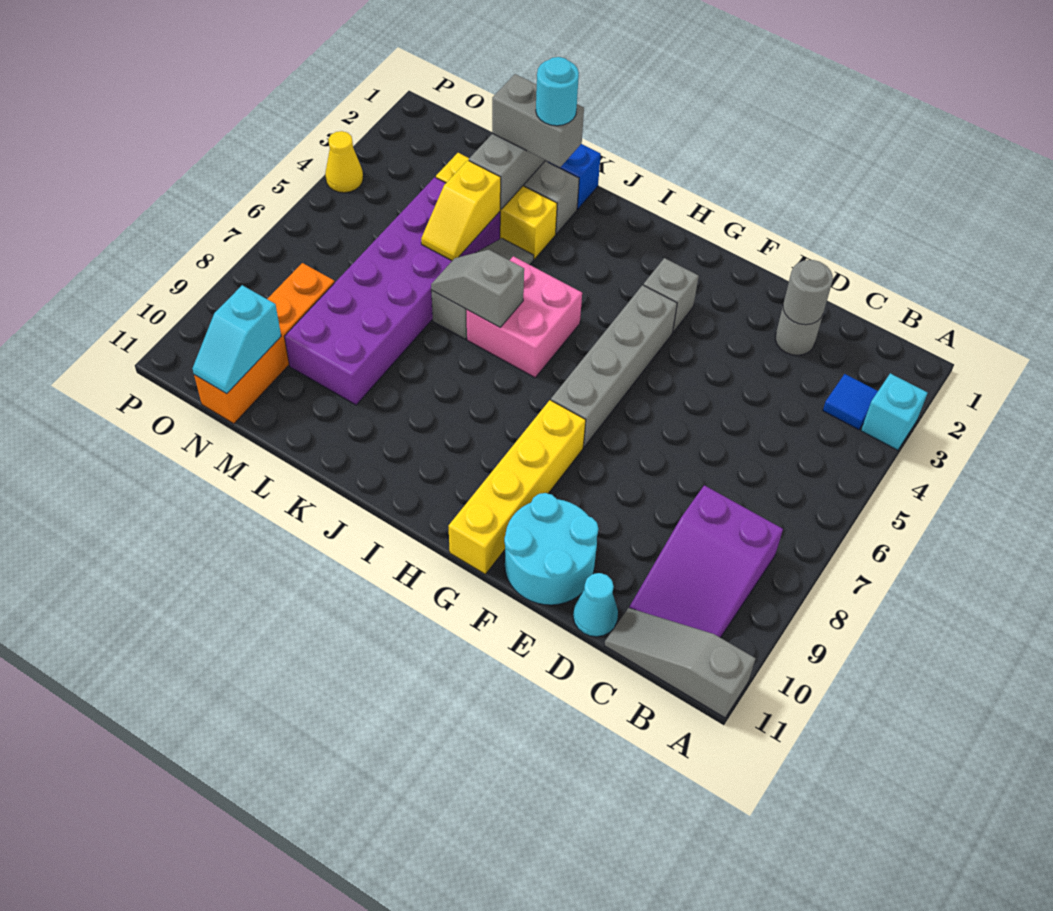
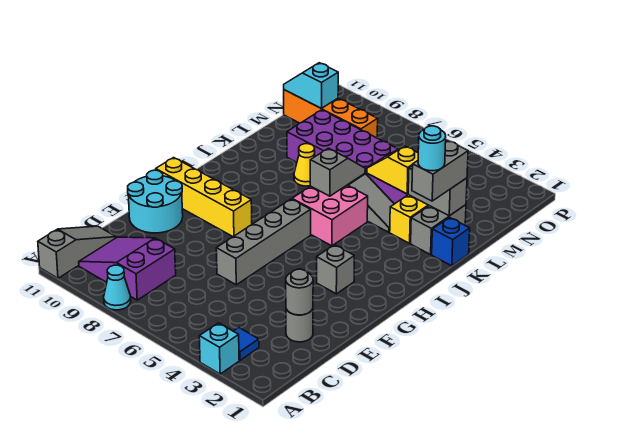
cyan cone D11 level 1 -> cyan cone A8 level 1
grey brick G4:G7 level 1 -> grey brick E6:H6 level 1
yellow cone P4 level 1 -> yellow cone K8 level 1

